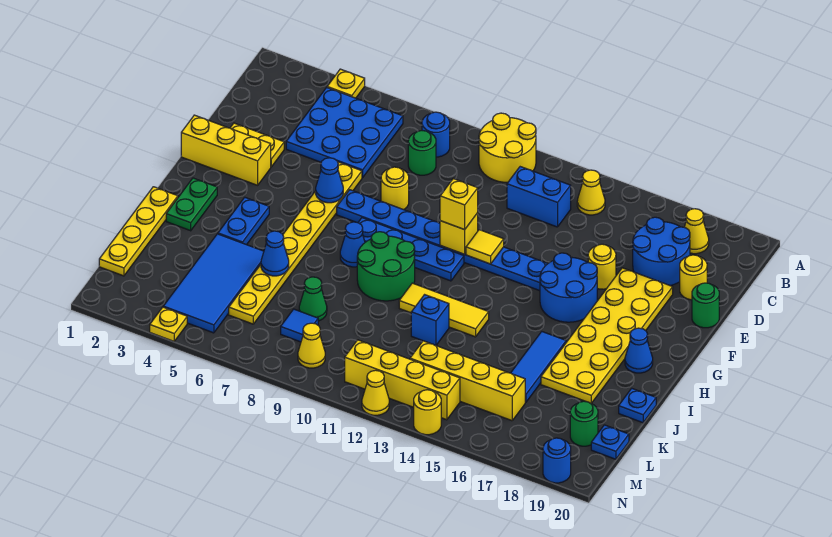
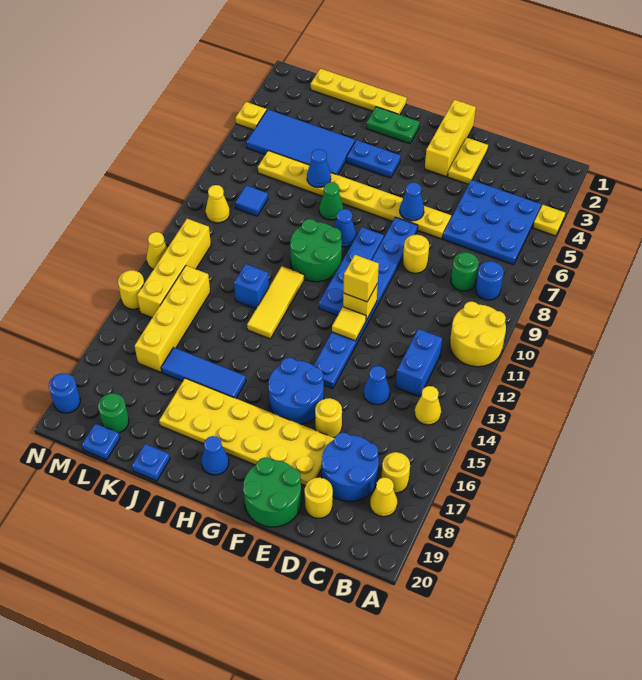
none -> yellow round brick B17 level 1
none -> blue cone D14 level 1
green round brick E20 level 1 -> green round brick E19:F20 level 1
green cone K8 level 1 -> green cone I7 level 1

